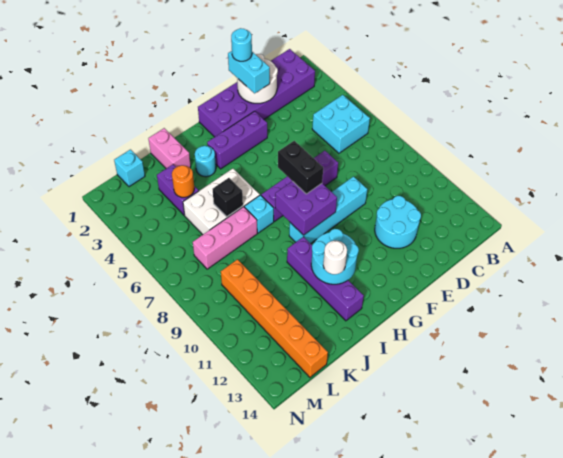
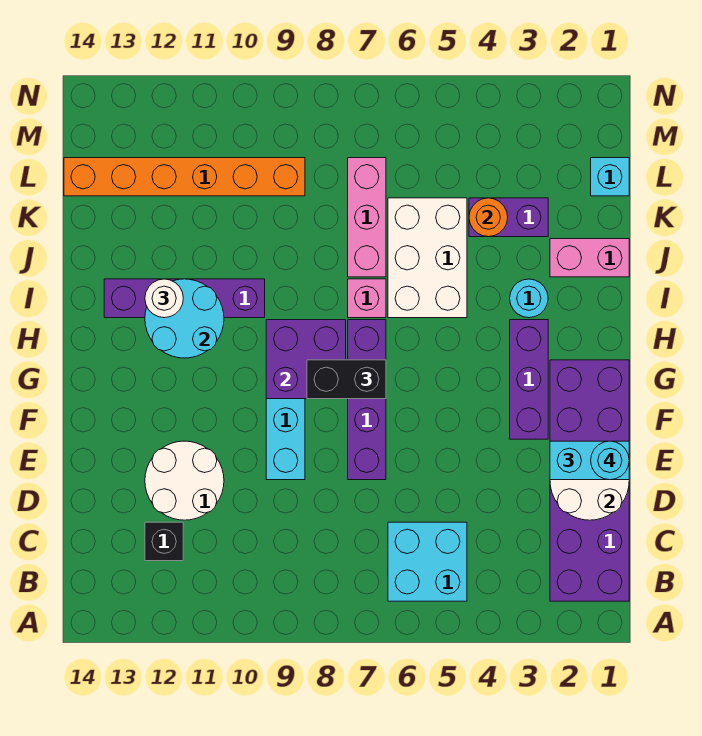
cyan round brick D11:E12 level 1 -> white round brick D11:E12 level 1
cyan brick I7 level 1 -> pink brick I7 level 1
black brick J6 level 2 -> black brick C12 level 1

